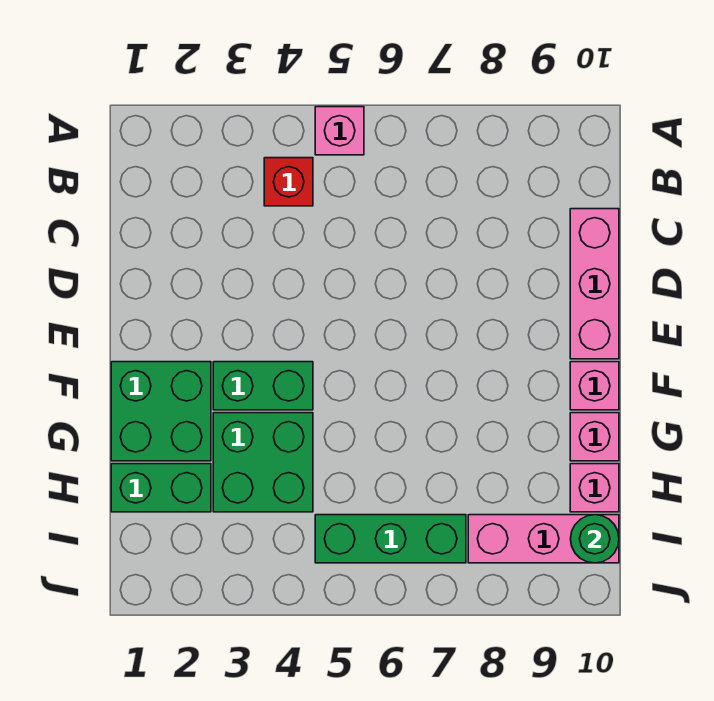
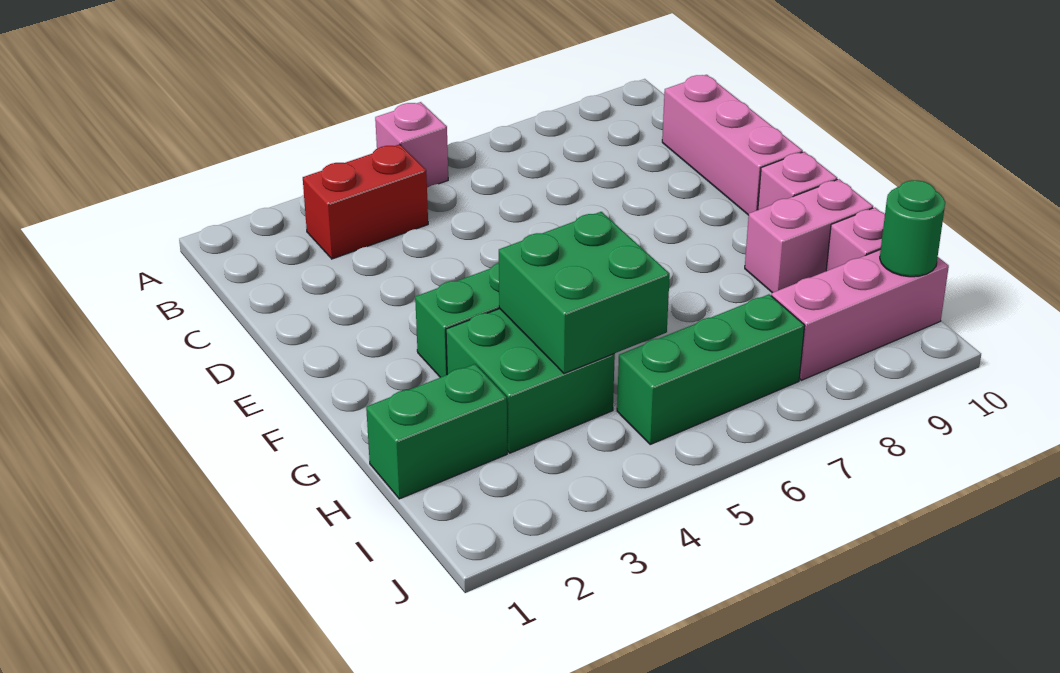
red brick B4 level 1 -> red brick B3:B4 level 1
green brick F1:G2 level 1 -> green brick G4:H5 level 2
pink brick G10 level 1 -> pink brick G9:G10 level 1

